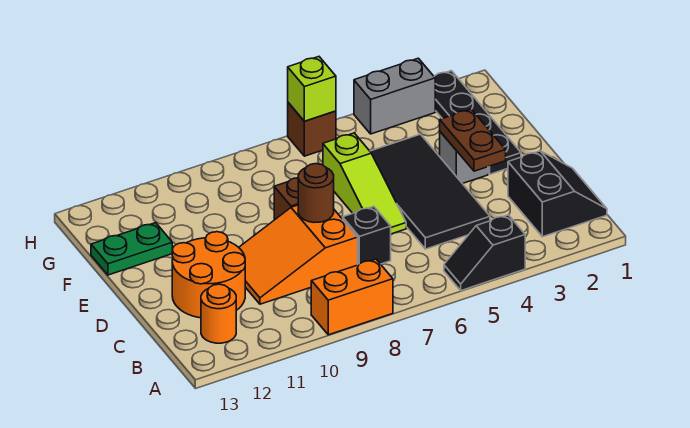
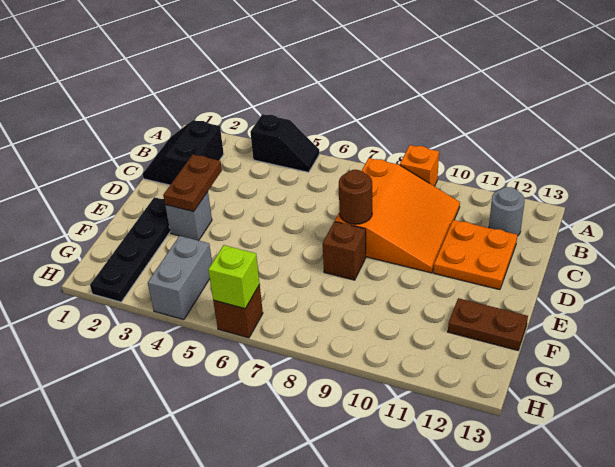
orange brick A8:A9 level 1 -> orange brick A9 level 1
orange round brick B12 level 1 -> grey round brick B12 level 1
black tile C4:F5 level 1 -> none
black brick C7 level 1 -> none
orange slope C8:D10 level 1 top 8 -> orange slope B8:D10 level 1 top 8
orange round brick C11:D12 level 1 -> orange plate C11:D12 level 1
lime slope D6:F6 level 1 top F -> none
green plate F12:F13 level 1 -> brown plate F12:F13 level 1
grey brick H3:H4 level 1 -> grey brick G4:H4 level 1

